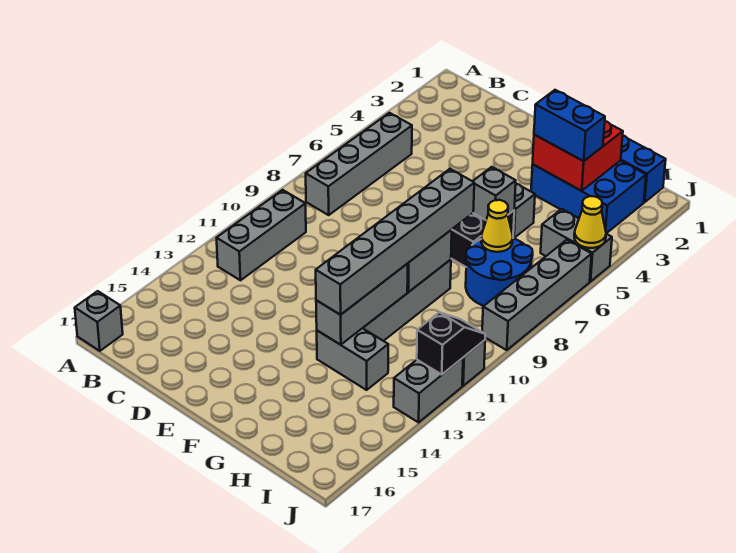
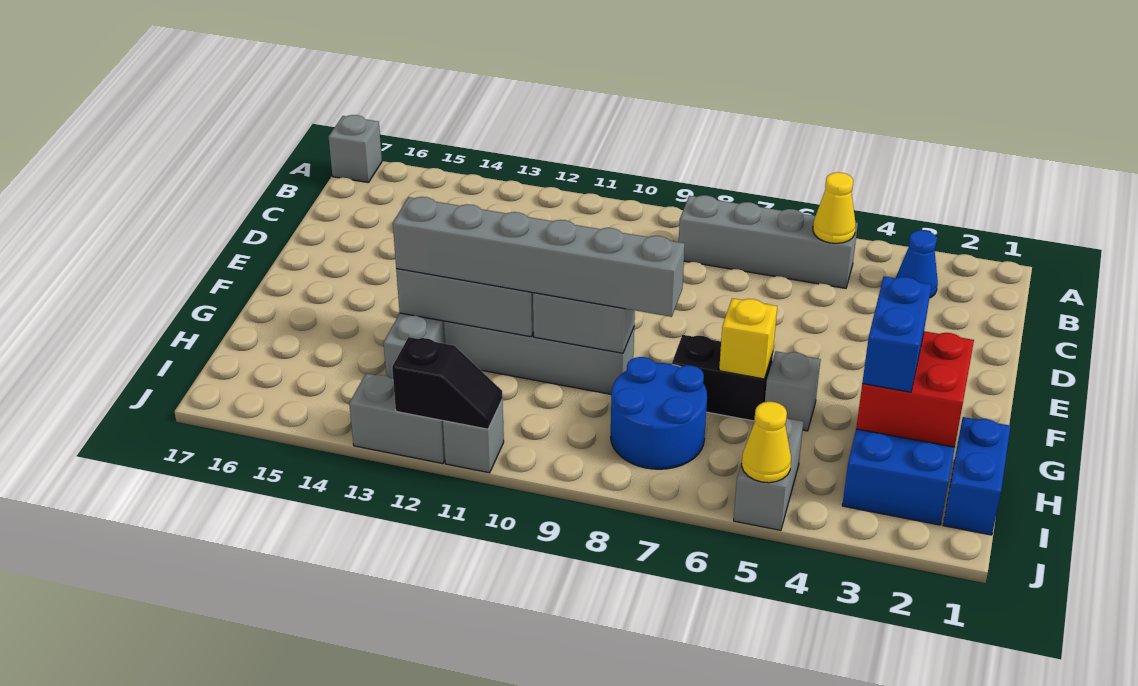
none -> blue cone B3 level 1
grey brick B10:B12 level 1 -> none
grey brick G6 level 2 -> yellow brick G6 level 2
yellow cone H7 level 2 -> yellow cone B5 level 2
grey brick J6:J9 level 1 -> none

